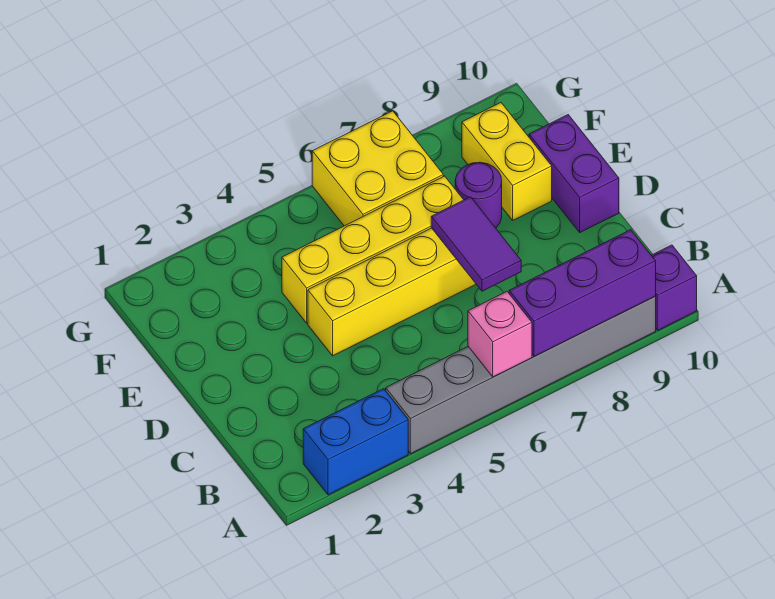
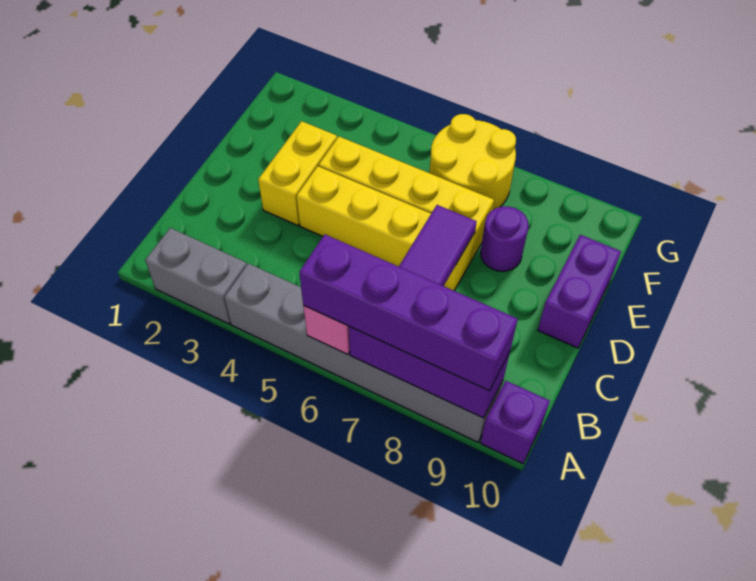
blue brick A2:A3 level 1 -> grey brick A2:A3 level 1
none -> purple brick A6:A9 level 3
yellow brick E9:F9 level 1 -> yellow brick D3:E3 level 1
yellow brick F6:G7 level 1 -> yellow round brick F6:G7 level 1

